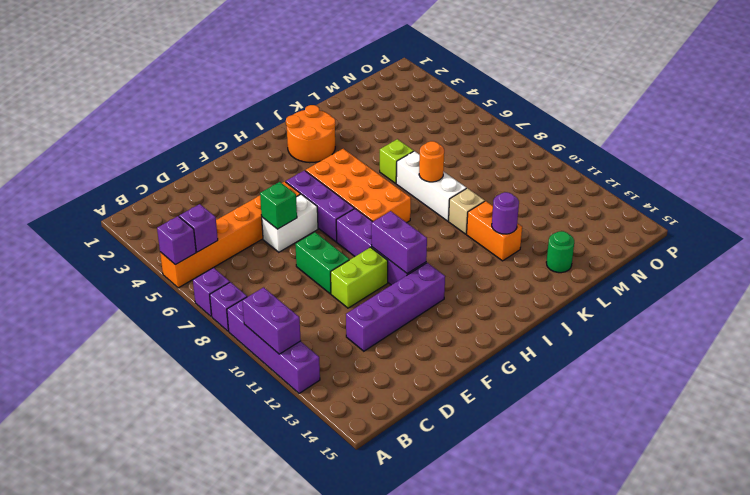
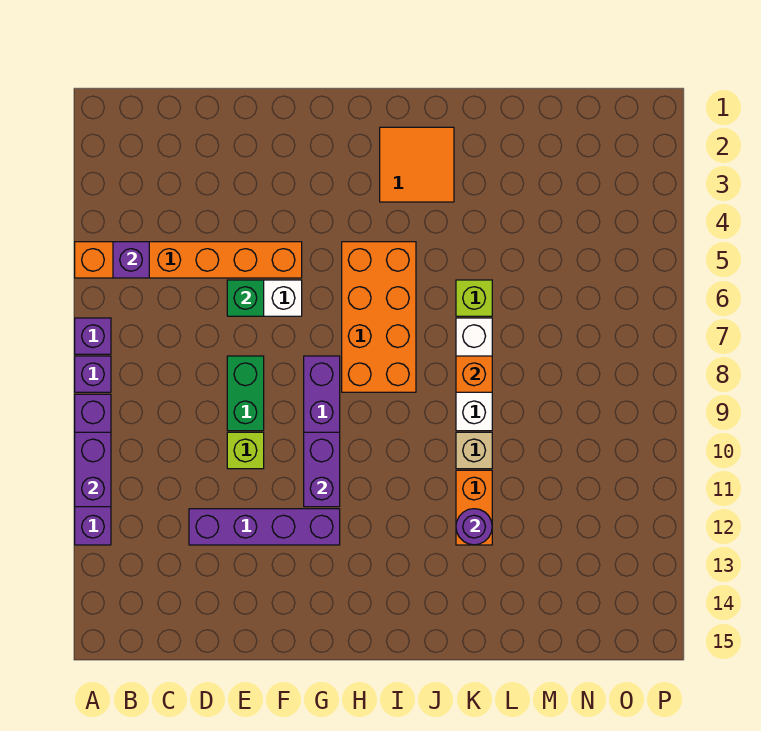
purple brick A5 level 2 -> none
lime brick E10:F10 level 1 -> lime brick E10 level 1
purple brick G5:G7 level 1 -> none
orange round brick I2:J3 level 1 -> orange tile I2:J3 level 1
orange round brick K8 level 2 -> orange brick K8 level 2
green round brick L14 level 1 -> none

